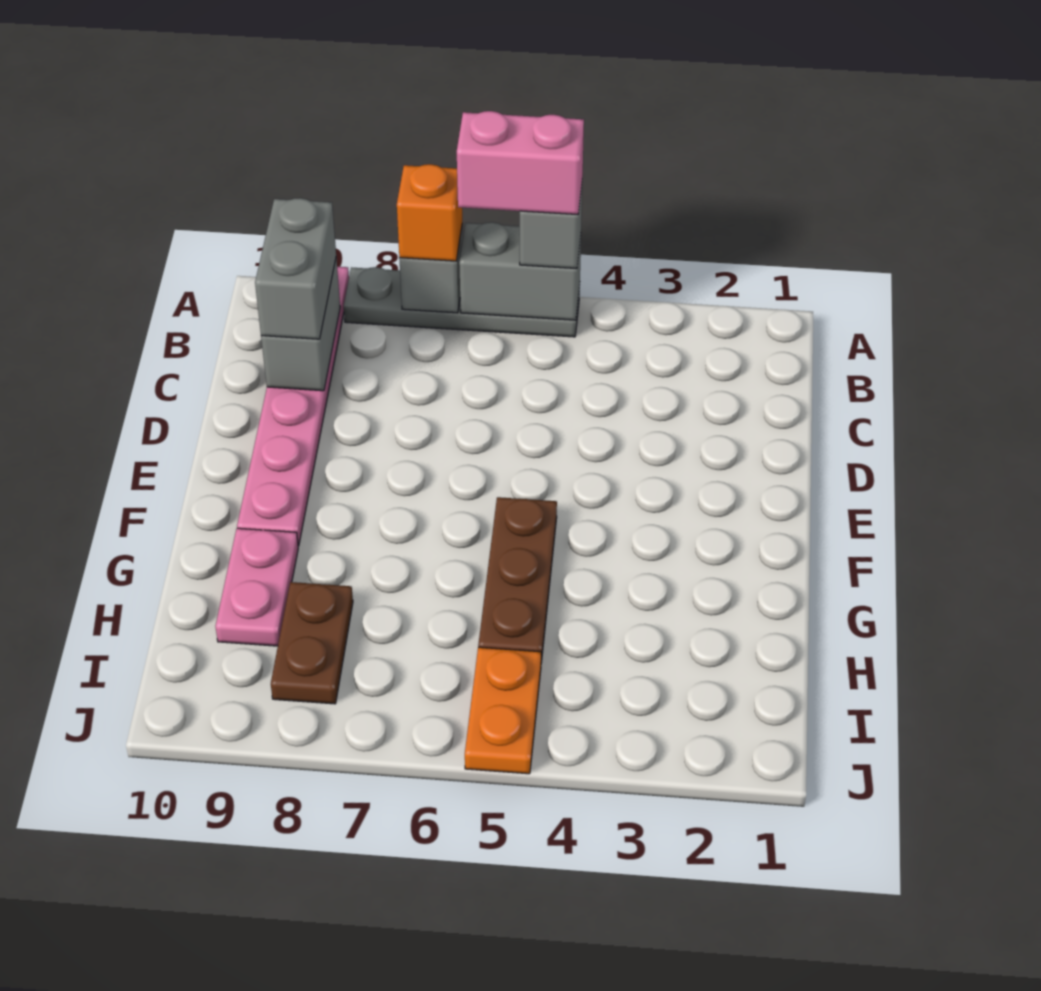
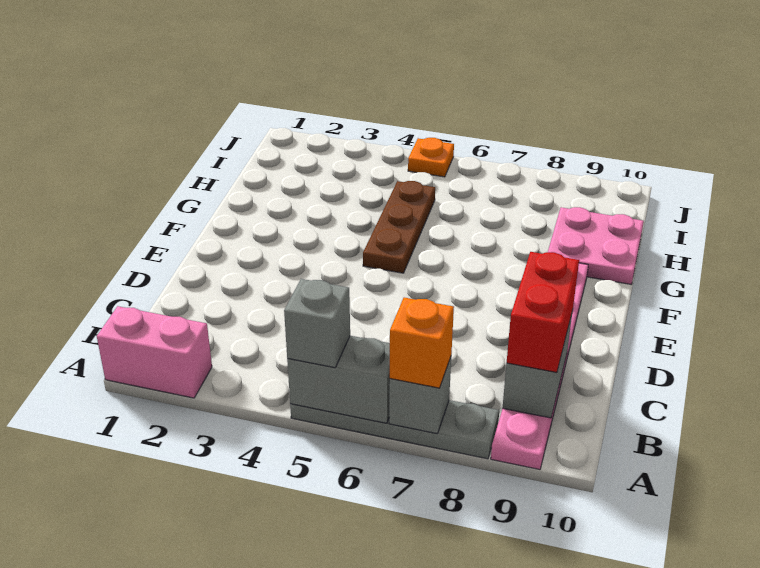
pink brick A5:A6 level 4 -> pink brick A1:A2 level 1
grey brick B9:C9 level 3 -> red brick B9:C9 level 3
pink plate G9:H9 level 1 -> pink plate G9:H10 level 1
brown plate H8:I8 level 1 -> none
orange plate I5:J5 level 1 -> orange plate J5 level 1

